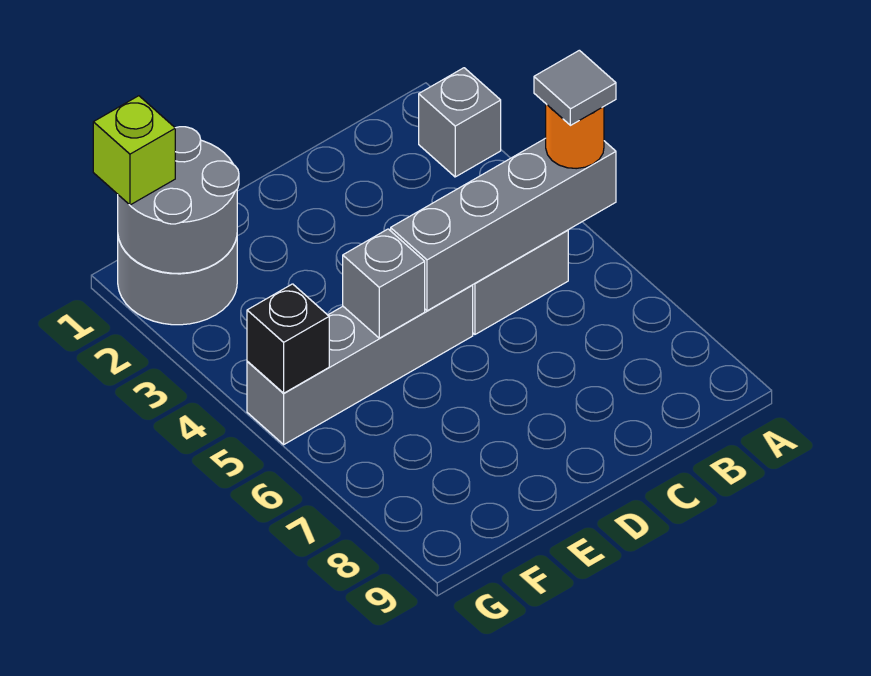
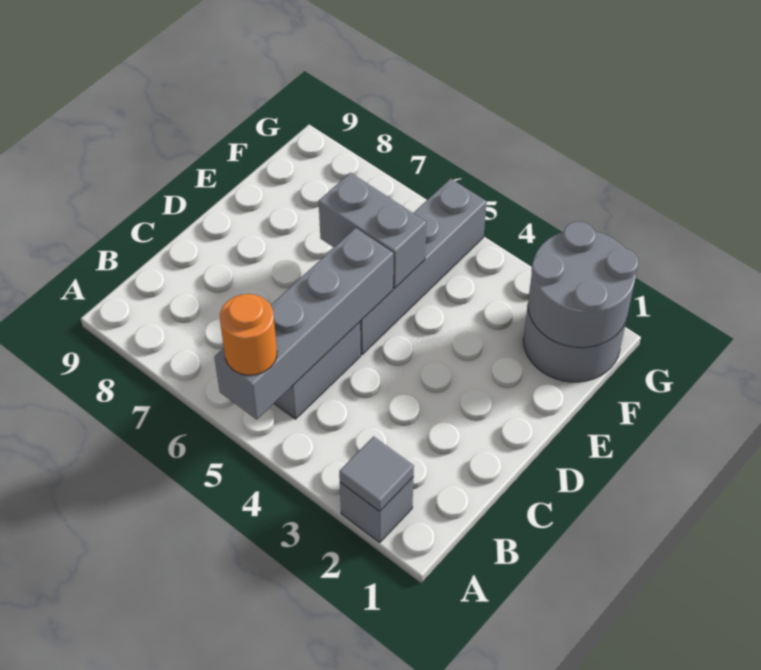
grey tile A5 level 4 -> grey tile A2 level 2
grey brick E5 level 2 -> grey brick E5:E6 level 2
lime brick G1 level 3 -> none
black brick G5 level 2 -> none

